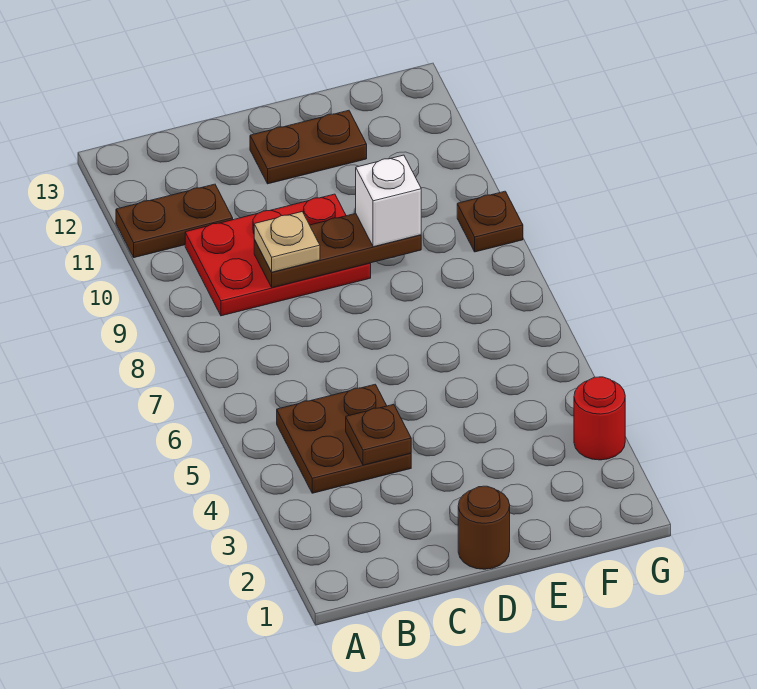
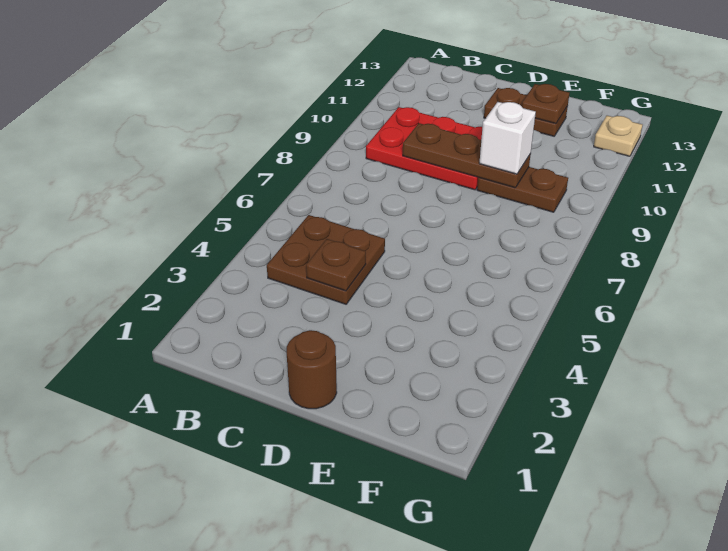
brown plate A11:B11 level 1 -> brown plate E9:F9 level 1
tan plate C9 level 3 -> tan plate G12 level 1
red round brick G3 level 1 -> none
brown plate G9 level 1 -> brown plate E12 level 2

